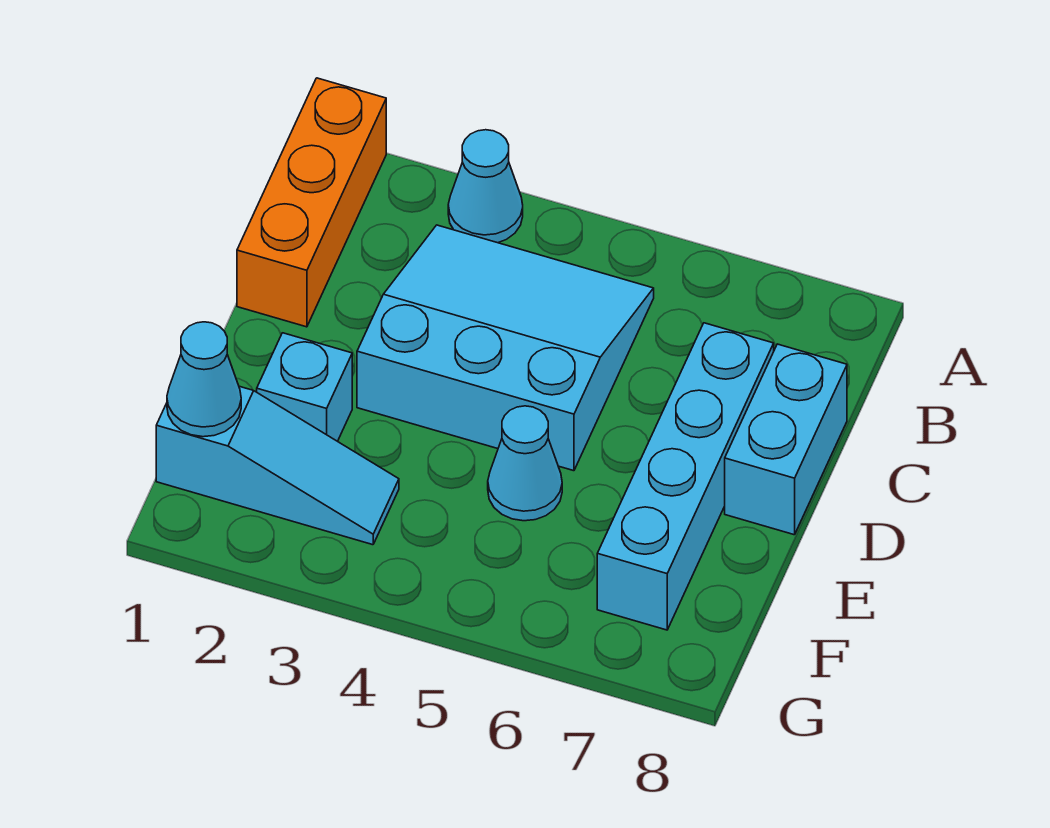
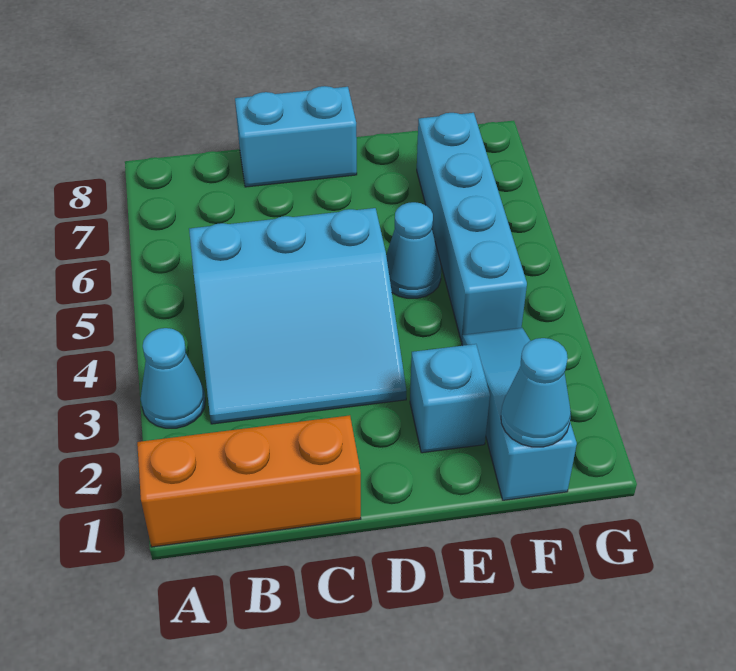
cyan slope B3:D5 level 1 top D -> cyan slope B3:D5 level 1 top 5
cyan brick C7:F7 level 1 -> cyan brick F4:F7 level 1

